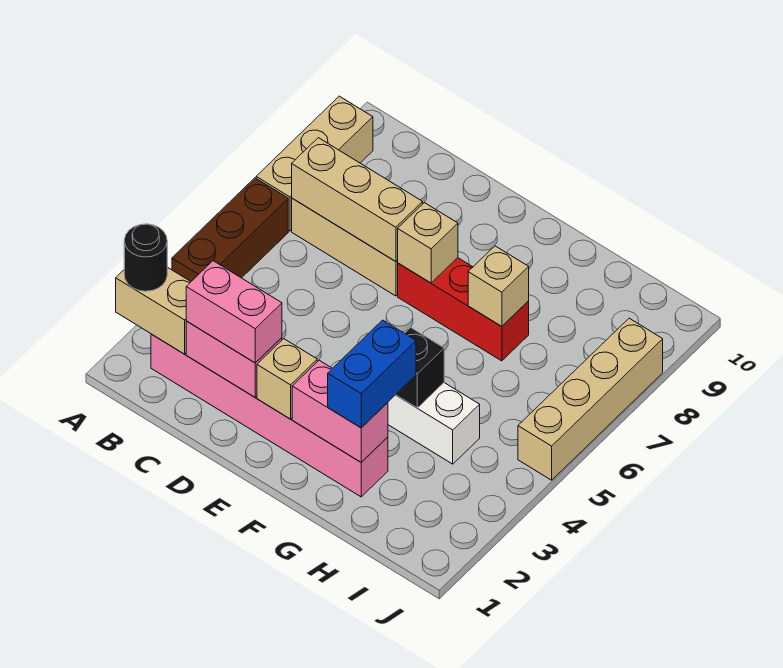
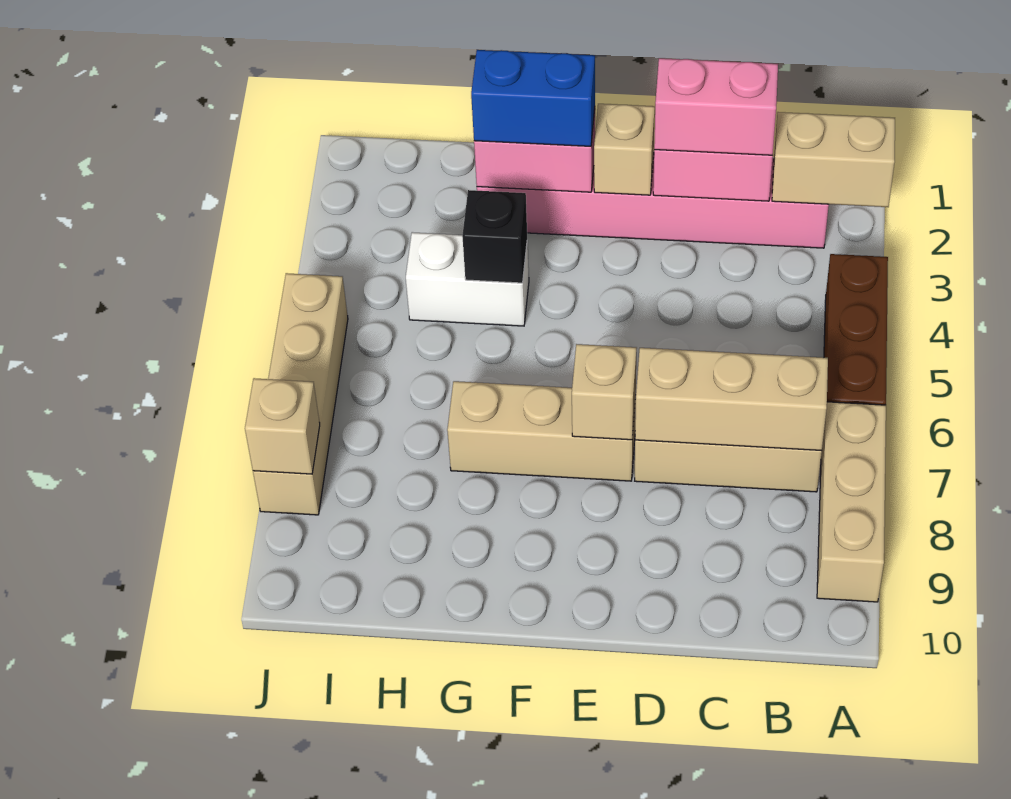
black round brick A2 level 3 -> none
red brick E7:G7 level 1 -> tan brick E7:G7 level 1
blue brick G2:G3 level 3 -> blue brick F2:G2 level 3
tan brick G7 level 2 -> tan brick J8 level 2

